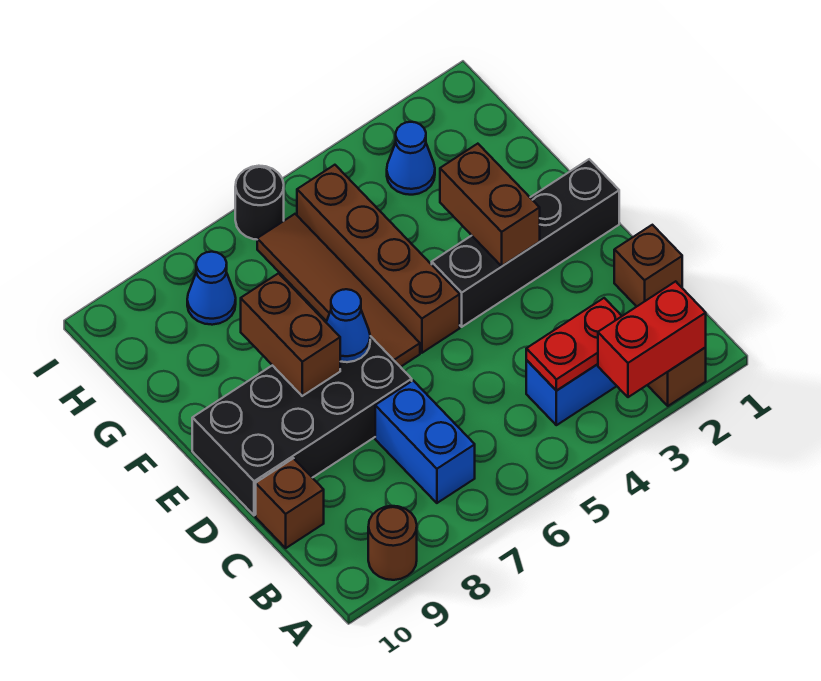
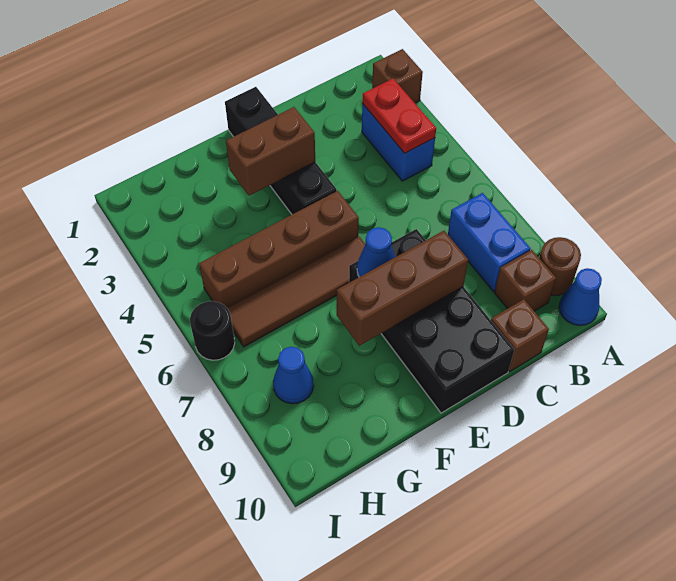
red brick A2:A3 level 2 -> none
blue brick B7:C7 level 1 -> blue brick B7:B8 level 1
brown brick C1 level 1 -> brown brick B9 level 1
brown brick E8:F8 level 2 -> brown brick D8:F8 level 2
blue cone H3 level 1 -> blue cone A10 level 1

